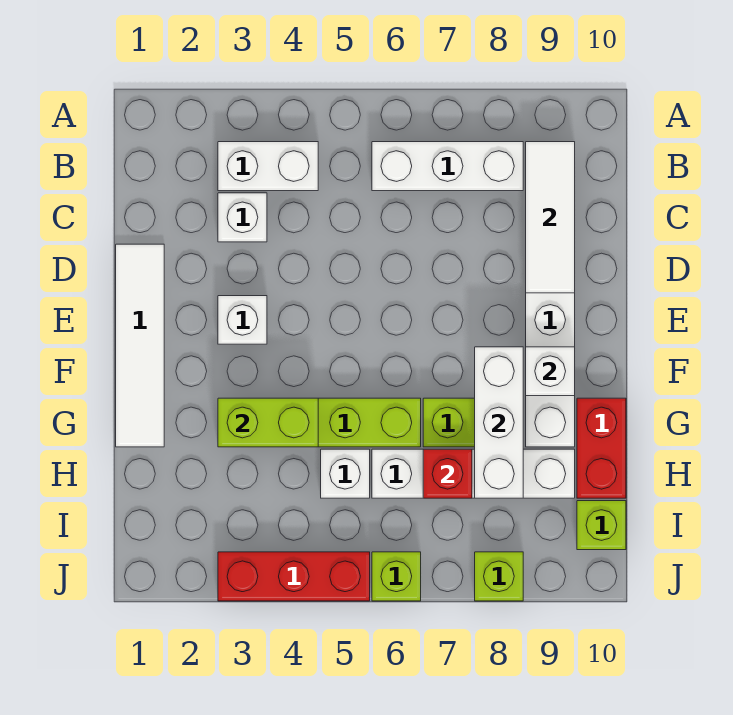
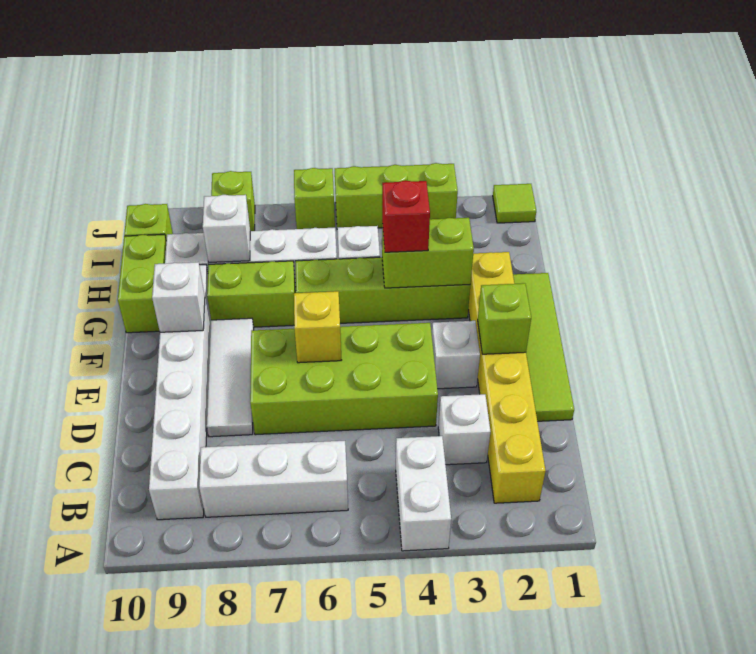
none -> yellow brick B2:G2 level 1
white brick B3:B4 level 1 -> white brick A4:B4 level 1
white tile B9:D9 level 2 -> white tile D8:F8 level 1
white tile D1:G1 level 1 -> lime tile D1:G1 level 1
none -> lime brick D4:E7 level 1
none -> lime brick E2 level 2
none -> yellow brick E6 level 2
white brick F8:H8 level 2 -> white brick H8 level 2
red brick G10:H10 level 1 -> lime brick G10:H10 level 1
red brick H7 level 2 -> red brick G4 level 3
none -> lime tile J1 level 1
red brick J3:J5 level 1 -> lime brick J3:J5 level 1

